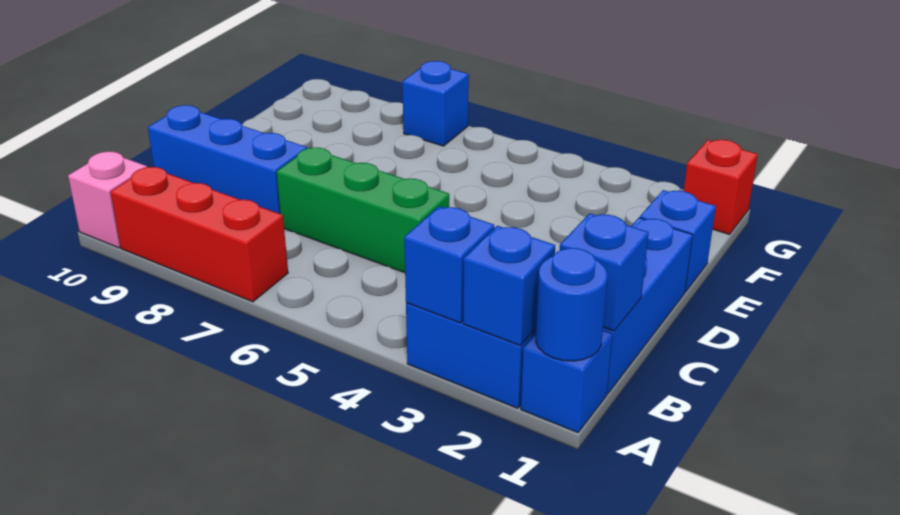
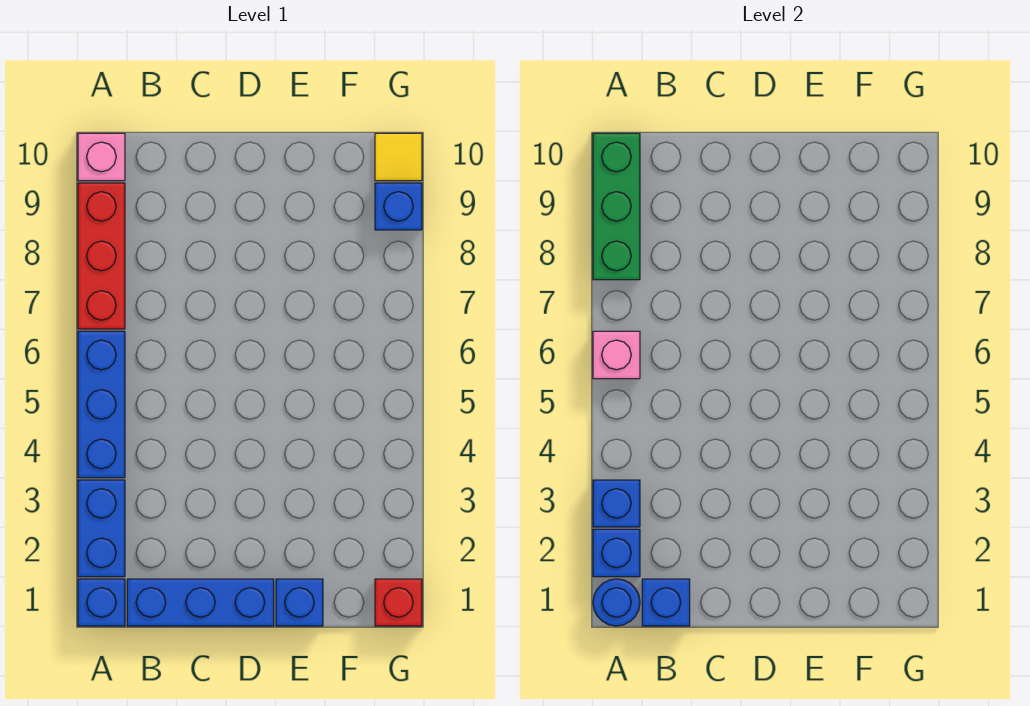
none -> pink brick A6 level 2
green brick C5:C7 level 1 -> green brick A8:A10 level 2
blue brick C8:C10 level 1 -> blue brick A4:A6 level 1
blue brick G7 level 1 -> blue brick G9 level 1
none -> yellow tile G10 level 1

